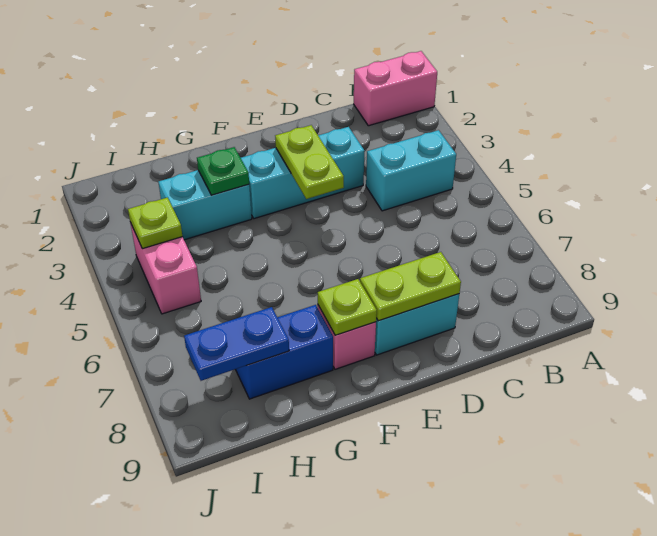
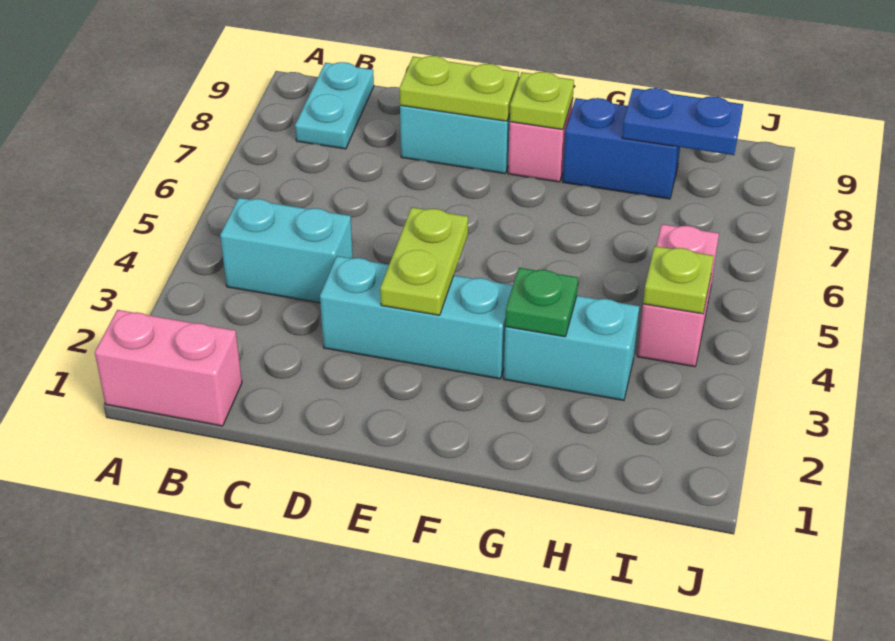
none -> cyan plate B8:B9 level 1

